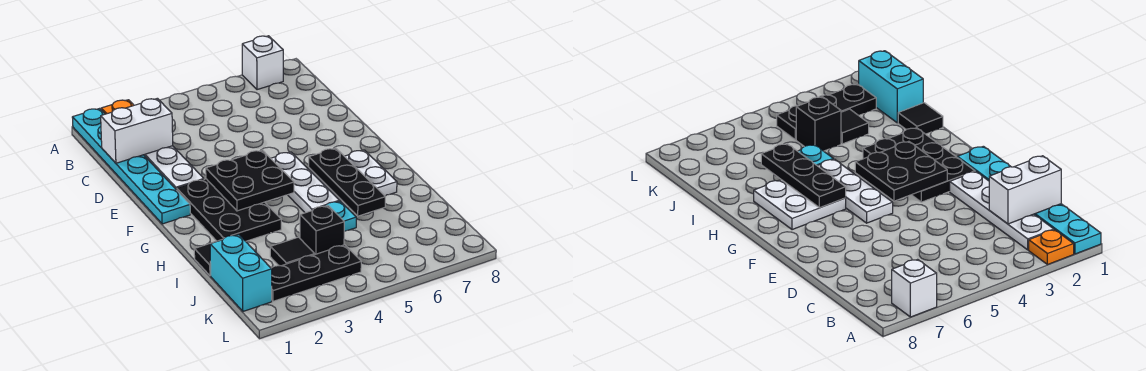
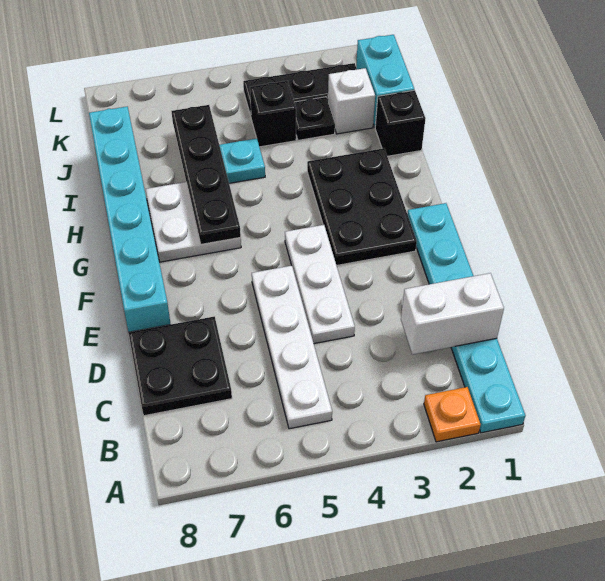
white brick A7 level 1 -> white brick J2 level 1
white plate B2:E2 level 1 -> white plate B5:E5 level 1
none -> cyan brick E8:J8 level 1
black plate F3:G4 level 2 -> black plate C7:D8 level 1
white plate F5:H5 level 1 -> white plate D4:F4 level 1
black plate G6:I6 level 2 -> black plate G6:J6 level 2
black tile I1 level 1 -> black brick I1 level 1
black tile J3 level 1 -> black plate J3 level 1

